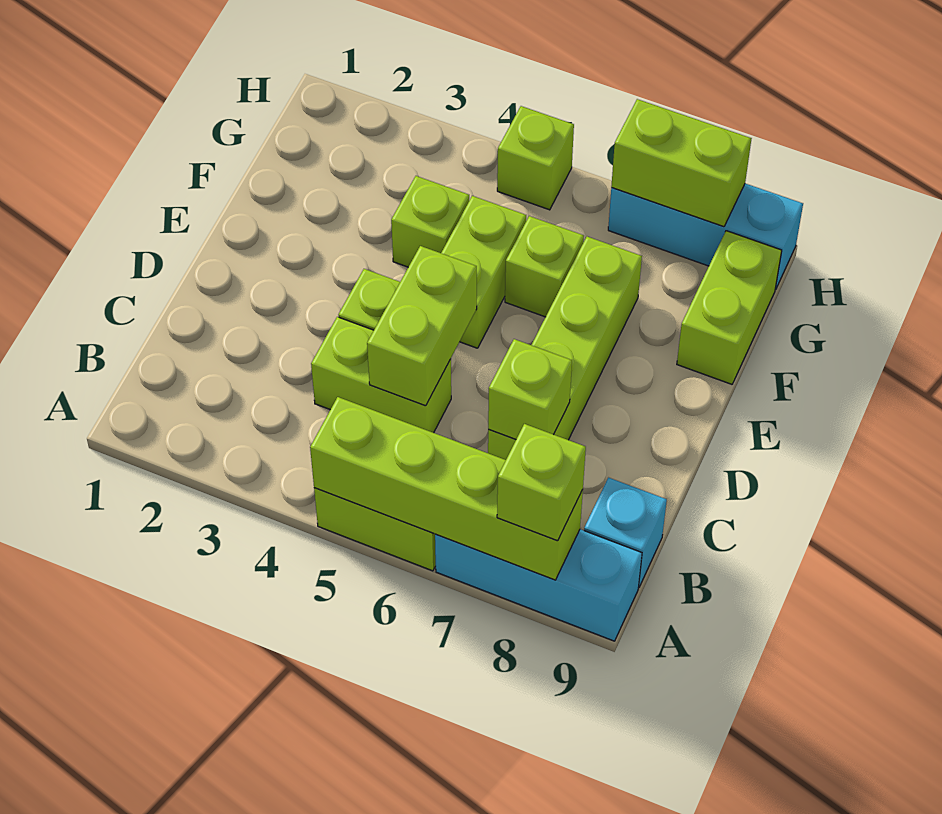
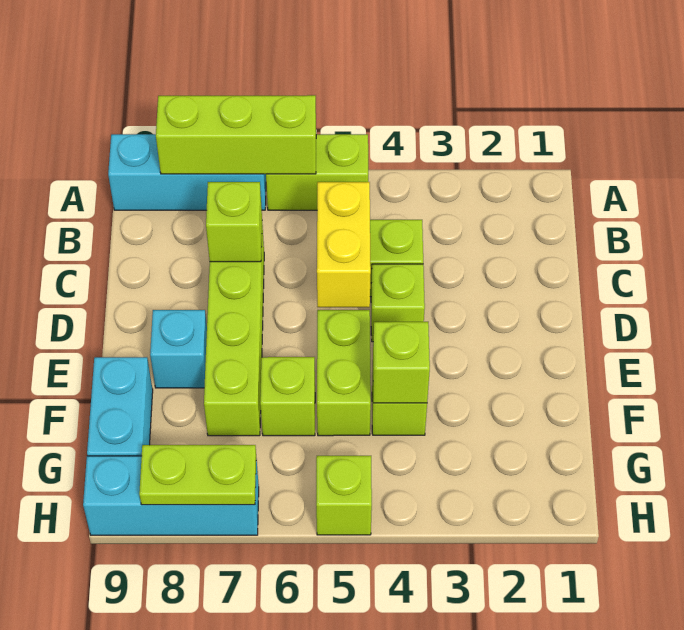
lime brick A5:A8 level 2 -> lime brick A6:A8 level 2
lime brick A8 level 3 -> lime brick F4 level 2
cyan brick B9 level 1 -> cyan brick E8 level 1
lime brick C5:D5 level 2 -> yellow brick C5:D5 level 2
lime brick F9:G9 level 1 -> cyan brick F9:G9 level 1
lime brick H7:H8 level 2 -> lime plate H7:H8 level 2

